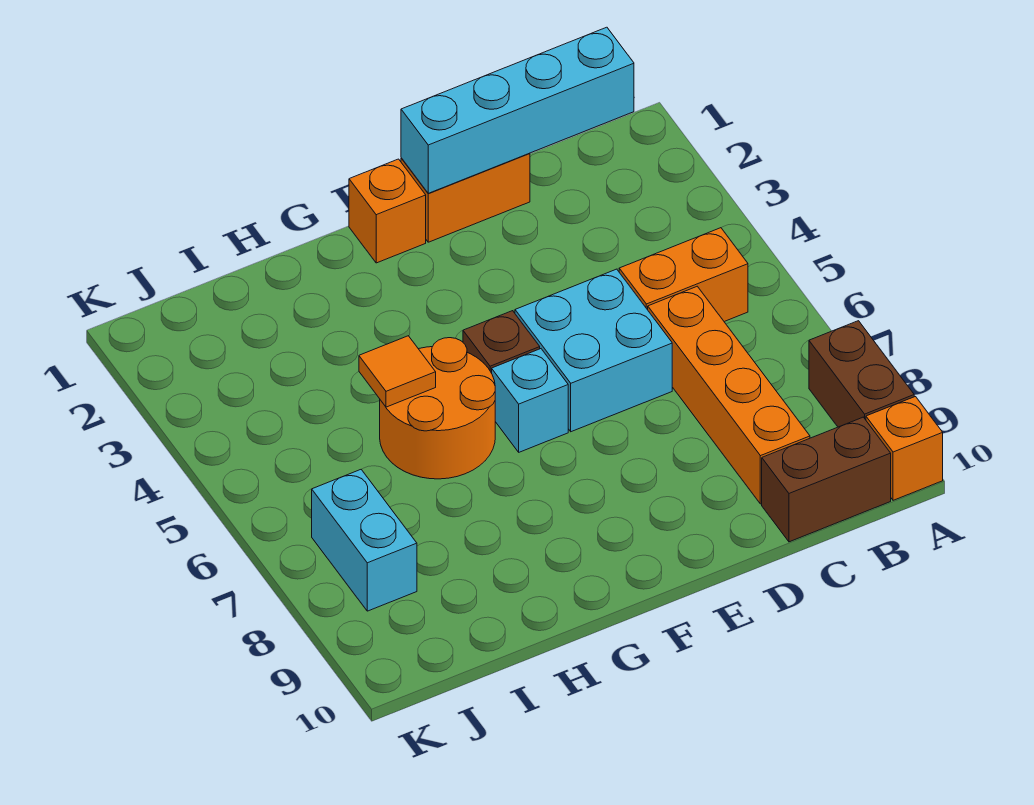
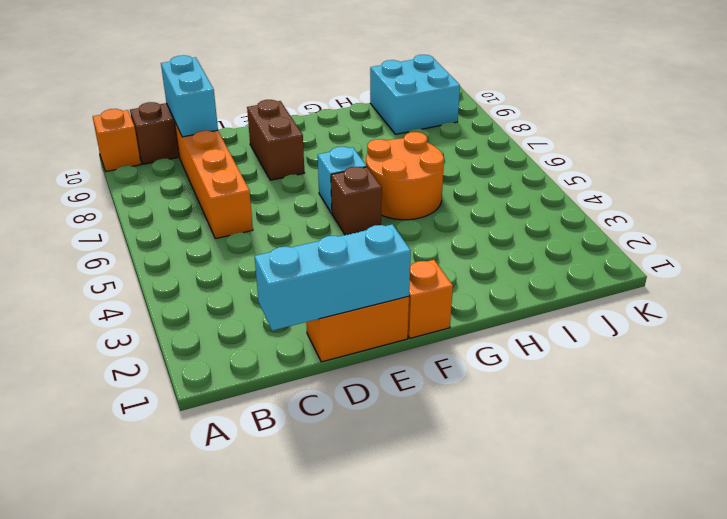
brown brick A8:A9 level 1 -> brown brick E8:E9 level 1
cyan brick B1:E1 level 2 -> cyan brick C1:E1 level 2
orange brick B5:C5 level 1 -> none
cyan brick D5:E6 level 1 -> cyan brick I9:J10 level 1
orange tile H5 level 2 -> none
cyan brick J7:J8 level 1 -> cyan brick C9:C10 level 2

